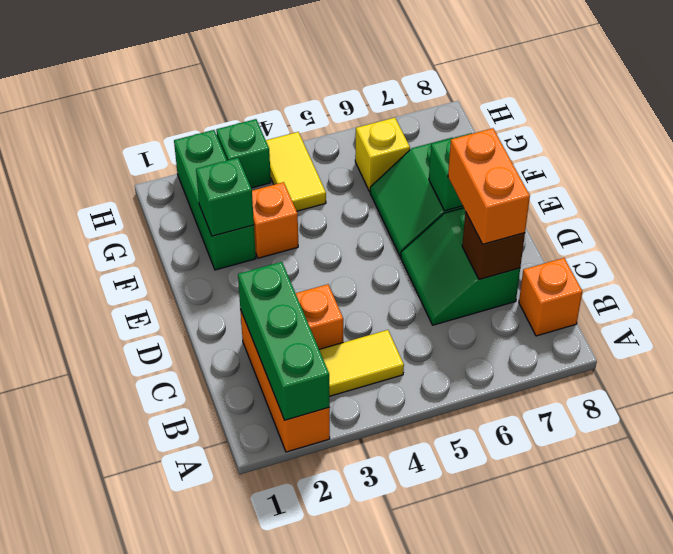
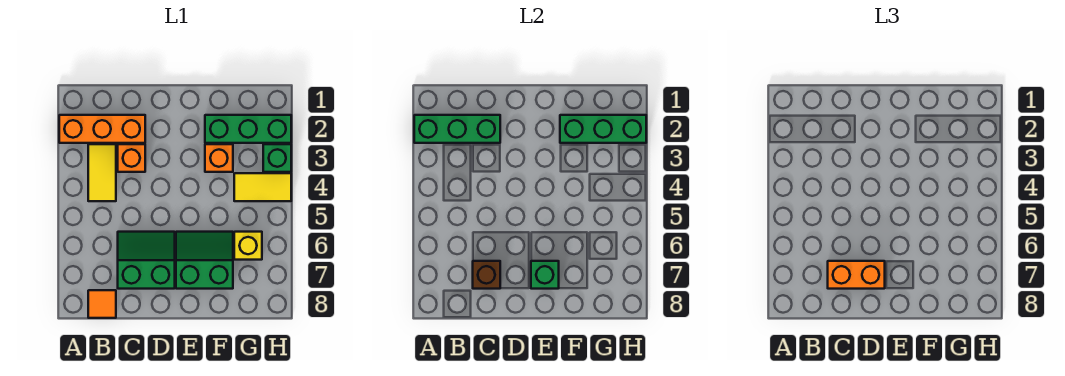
orange brick B8 level 1 -> orange tile B8 level 1
green brick F2 level 2 -> green brick F2:H2 level 2

